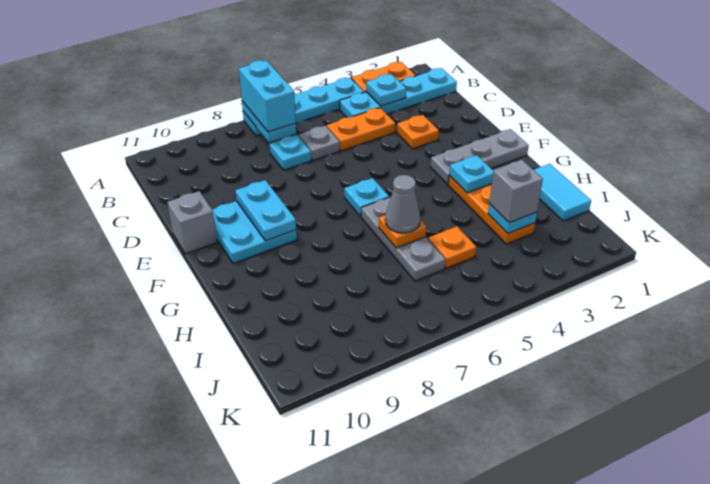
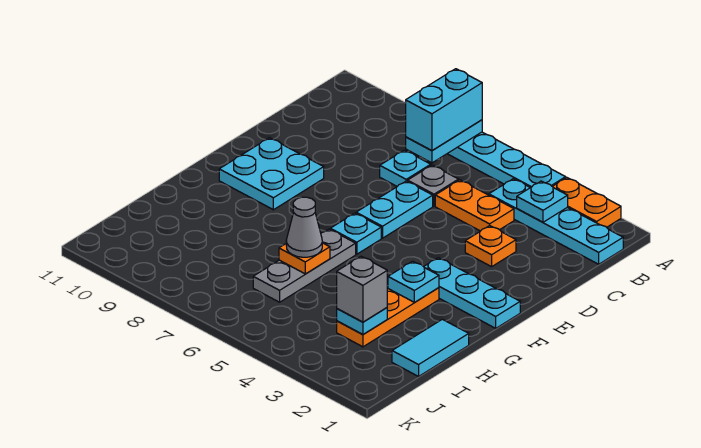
cyan plate E9:F9 level 2 -> cyan plate D6:E6 level 1
grey brick E11 level 1 -> none
grey plate F1:F3 level 1 -> cyan plate F1:F3 level 1
orange plate I5 level 1 -> none

